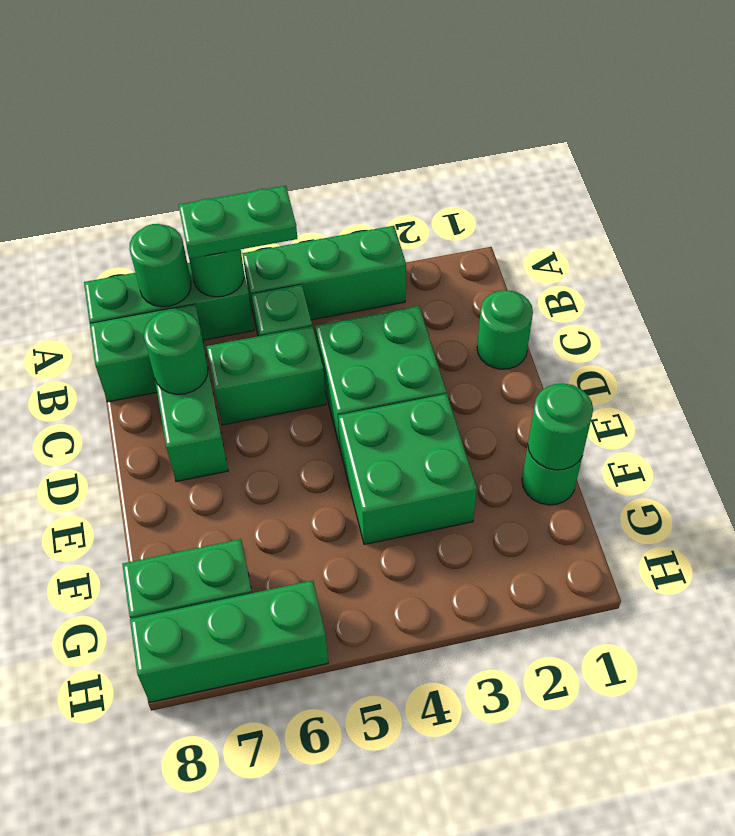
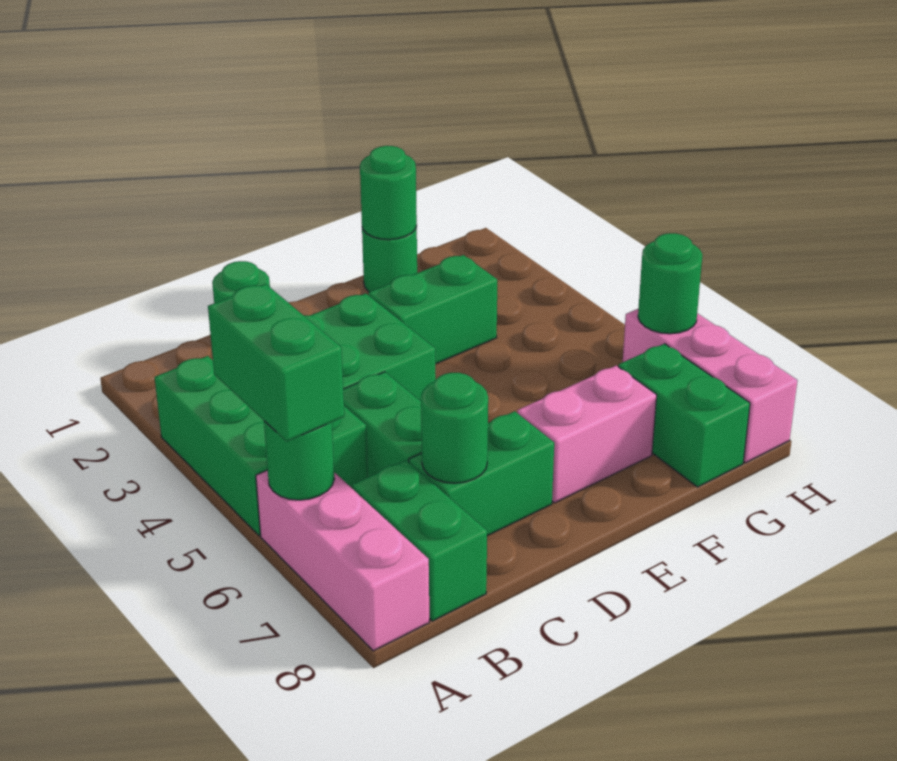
green plate A5:A6 level 3 -> green brick A5:A6 level 3
green brick A6:A8 level 1 -> pink brick A6:A8 level 1
green round brick A7 level 2 -> green round brick H6 level 2
green brick E3:F4 level 1 -> green brick E3:F3 level 1
none -> pink brick E7:F7 level 1
green brick H6:H8 level 1 -> pink brick H6:H8 level 1

